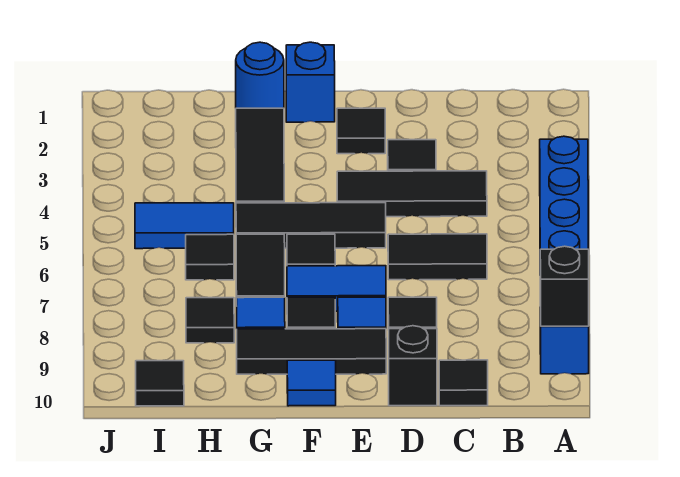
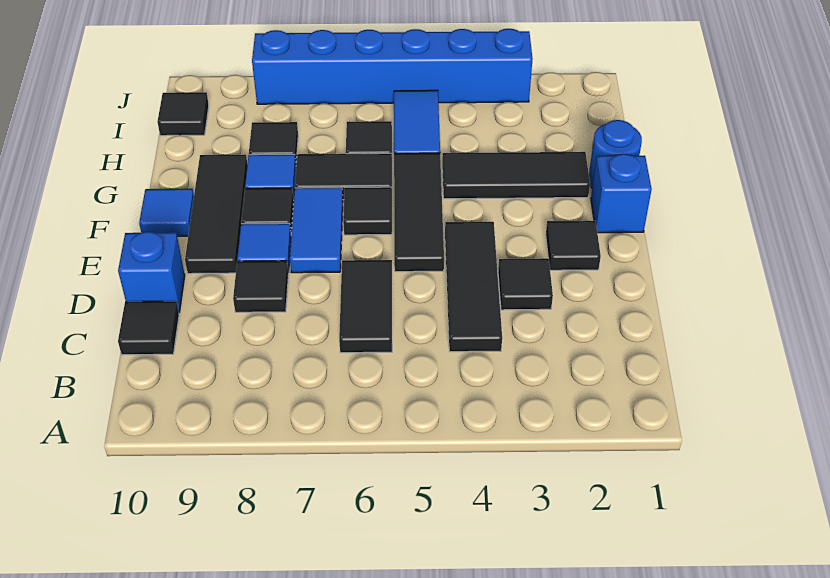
blue brick A4:A9 level 1 -> blue brick J3:J8 level 1
black brick A9 level 2 -> none
black brick D10 level 1 -> blue brick D10 level 1

